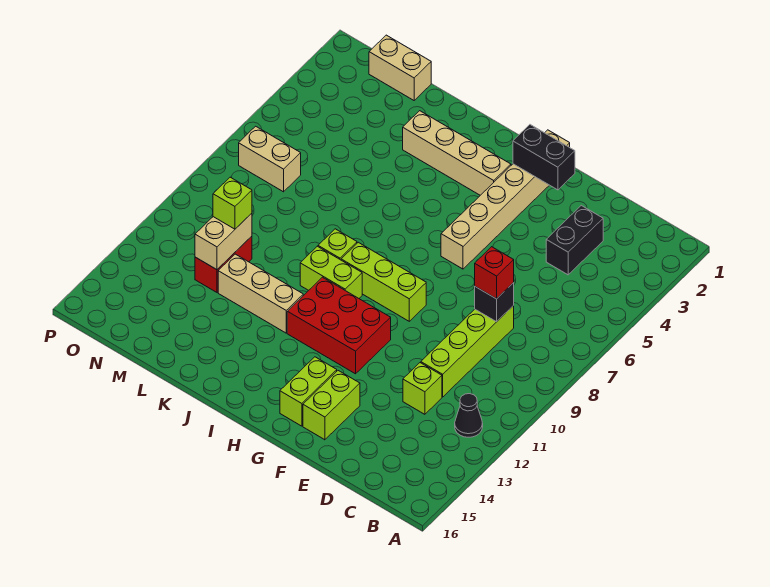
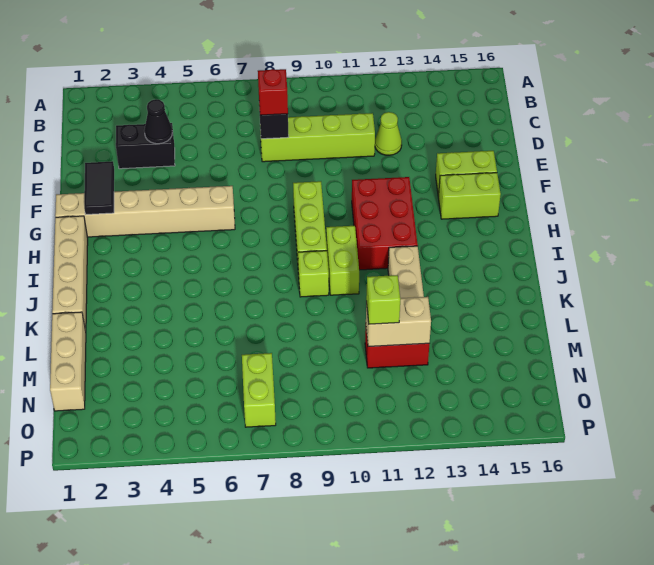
black cone B12 level 1 -> black cone D4 level 2
lime brick D12 level 1 -> lime cone D12 level 1
black brick F2:G2 level 2 -> black tile F2:G2 level 2
tan brick H3:K3 level 1 -> tan brick H1:K1 level 1
tan brick M1:N1 level 1 -> tan brick L1:N1 level 1
tan brick N7:O7 level 1 -> lime brick N7:O7 level 1

